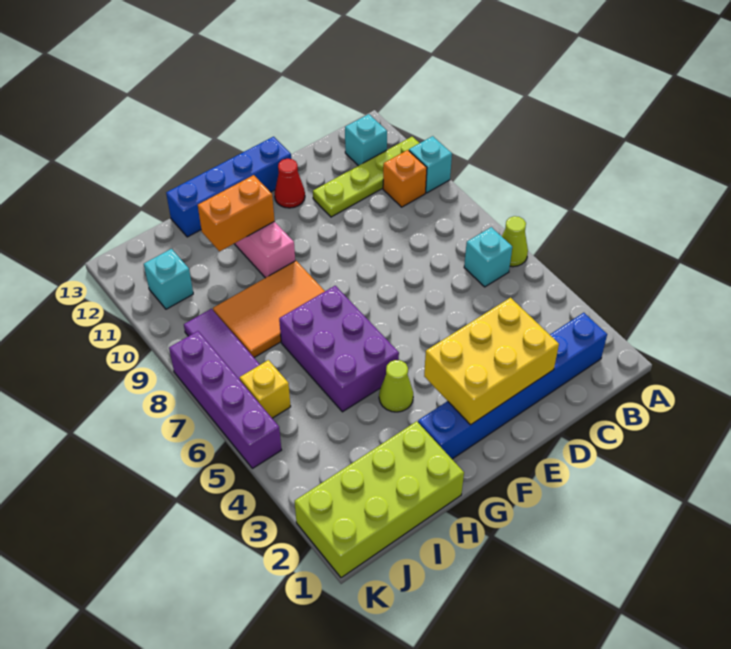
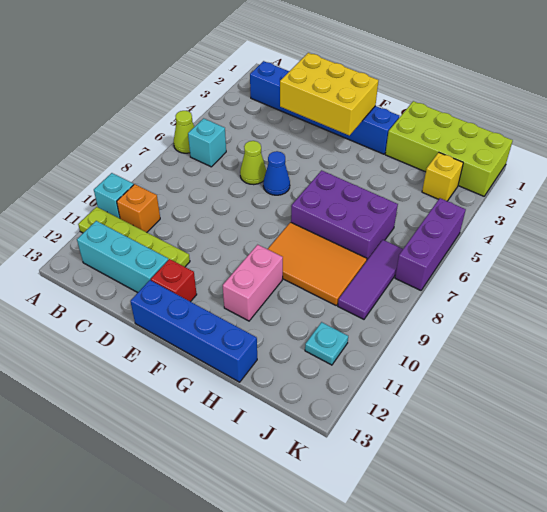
cyan brick B12 level 1 -> cyan brick B12:D12 level 1
none -> blue cone E6 level 1
red cone E12 level 1 -> red brick E12 level 1
lime cone G4 level 1 -> lime cone D6 level 1
purple brick G5:H7 level 1 -> purple brick G6:I7 level 1
orange brick G11:H11 level 2 -> none
yellow brick J6 level 1 -> yellow brick J3 level 1
cyan brick J11 level 1 -> cyan plate J11 level 1
purple brick K5:K8 level 1 -> purple brick K5:K7 level 1

